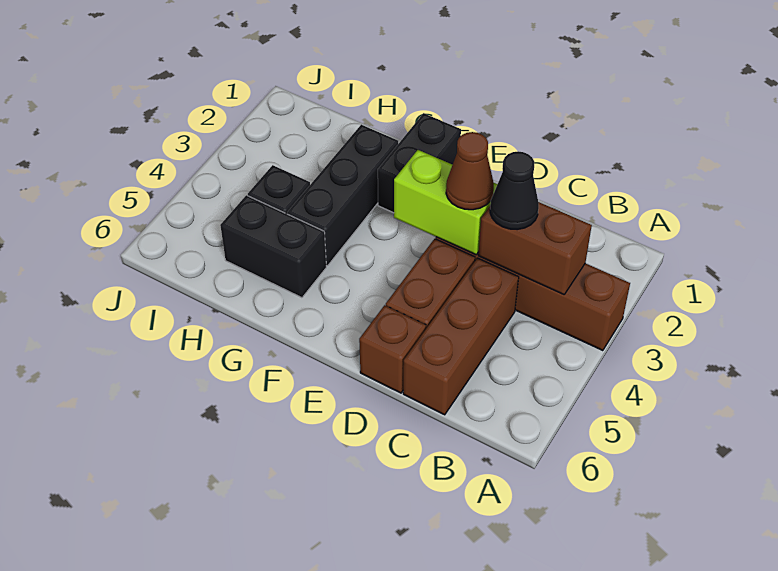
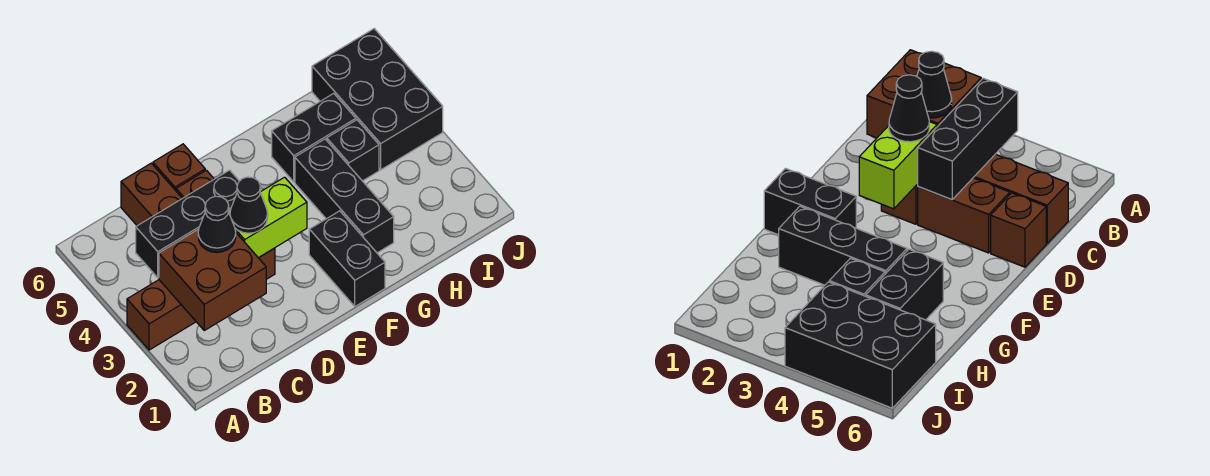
brown brick B3:C3 level 2 -> brown brick B2:C3 level 2
none -> black brick B4:D4 level 2
brown cone D3 level 3 -> black cone D3 level 3
none -> black brick I4:J6 level 1

